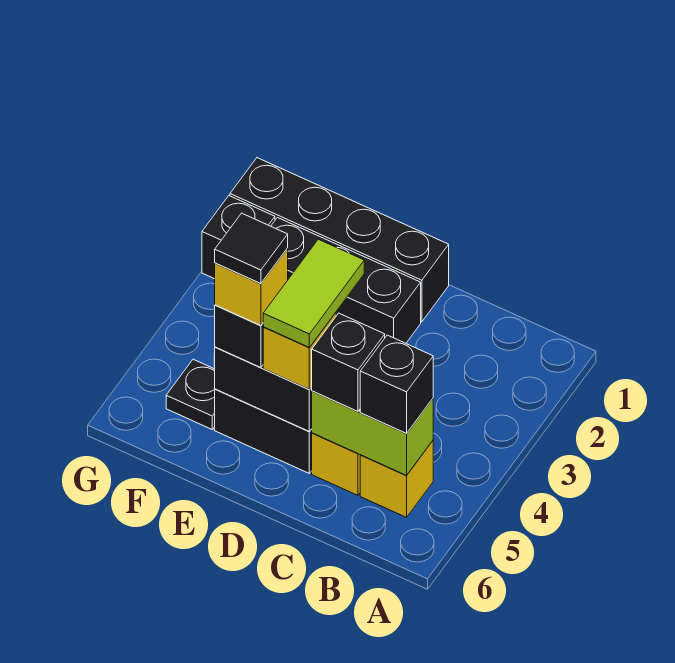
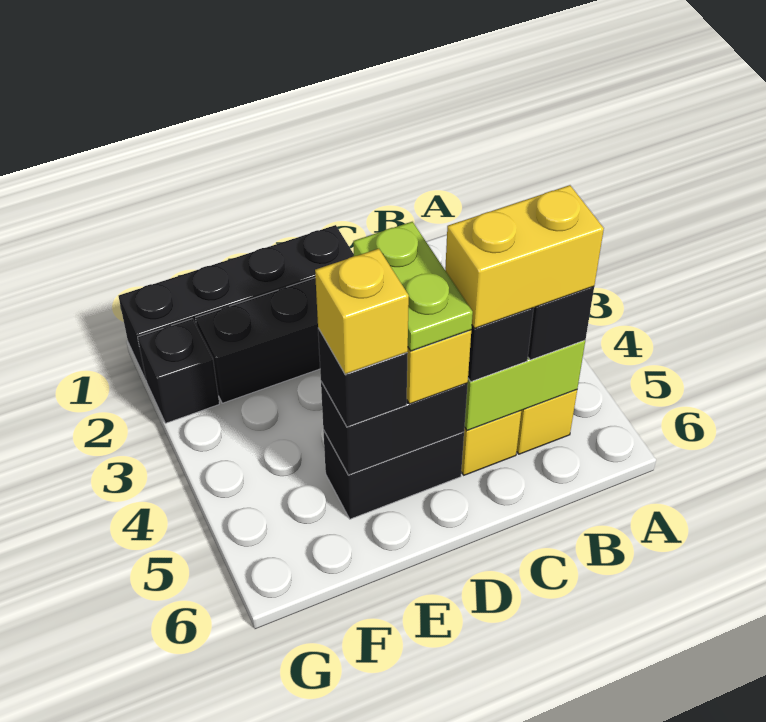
none -> yellow brick B5:C5 level 4
lime tile D4:D5 level 4 -> lime plate D4:D5 level 4
black tile E5 level 5 -> none
black plate F5 level 1 -> none

